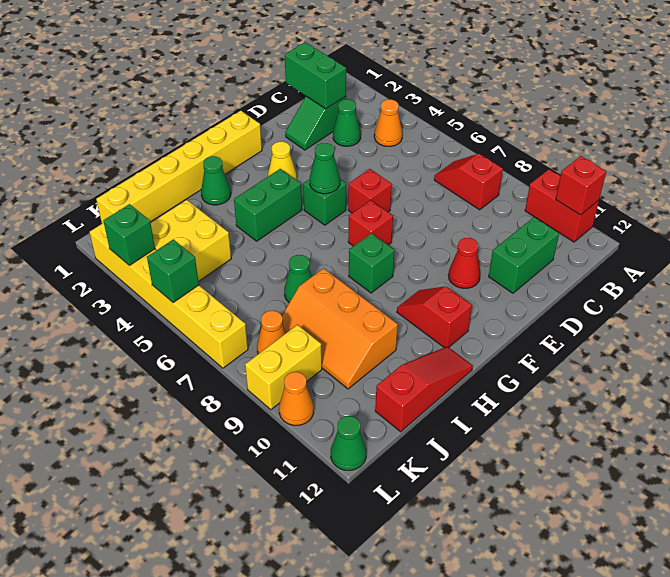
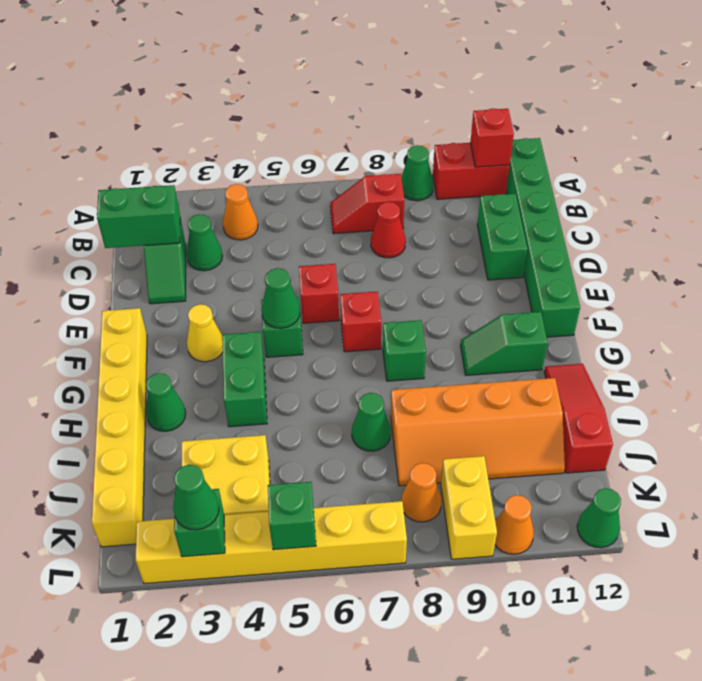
none -> green cone A9 level 1
none -> green brick A12:F12 level 1
red cone E10 level 1 -> red cone C8 level 1
red slope G10:G11 level 1 top 11 -> green slope G10:G11 level 1 top 11
orange slope I8:J10 level 1 top I -> orange slope I8:J11 level 1 top I
none -> green cone L3 level 3

